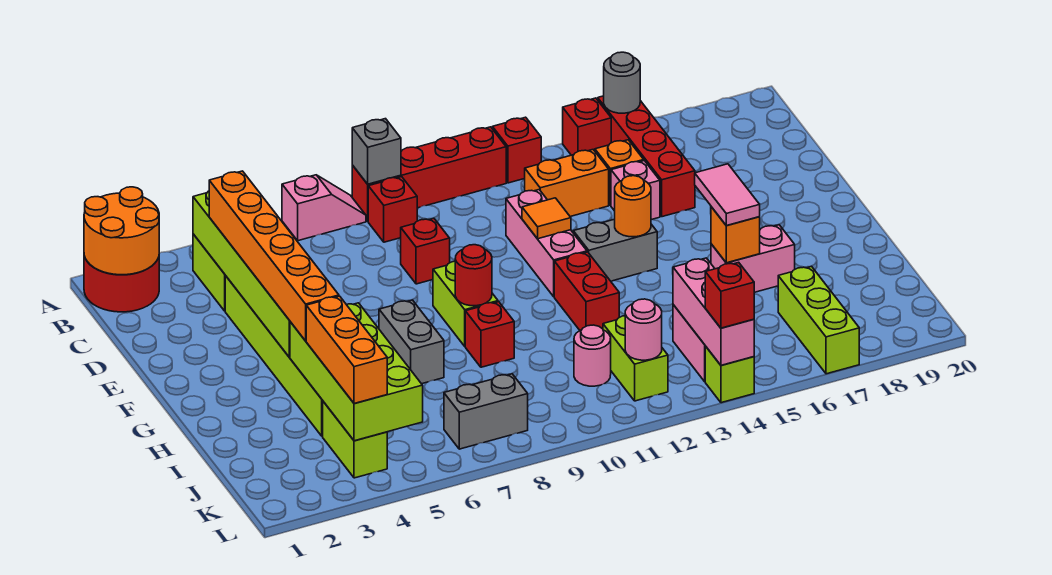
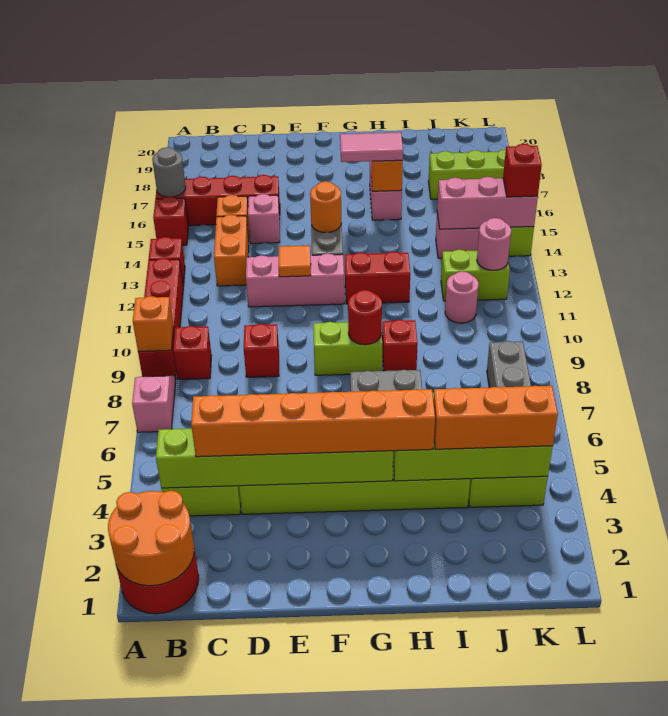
grey brick A9 level 2 -> orange brick A9 level 2

